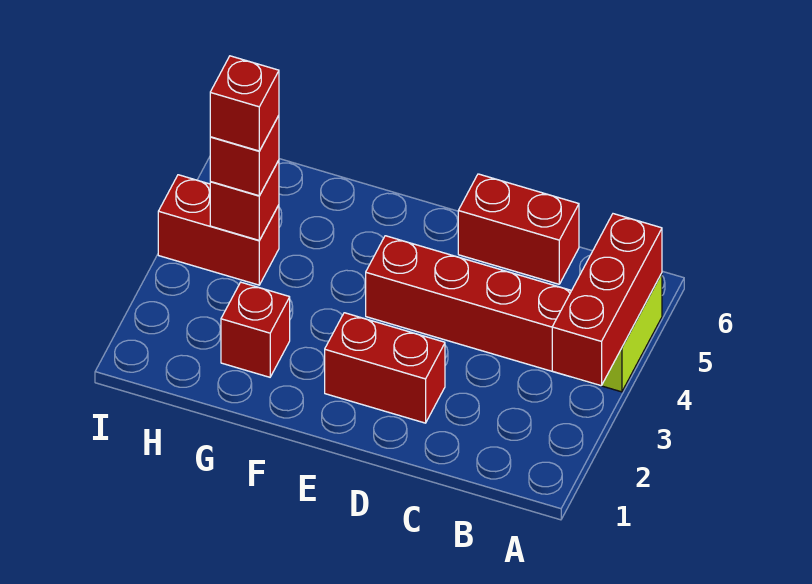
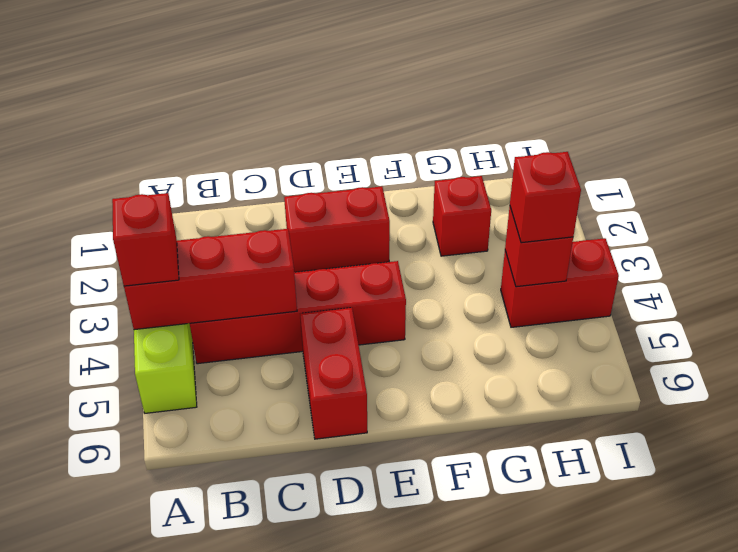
red brick A3:A5 level 2 -> red brick A4:C4 level 2
red brick C6:D6 level 1 -> red brick D5:D6 level 1
red brick H4 level 4 -> red brick A4 level 3

